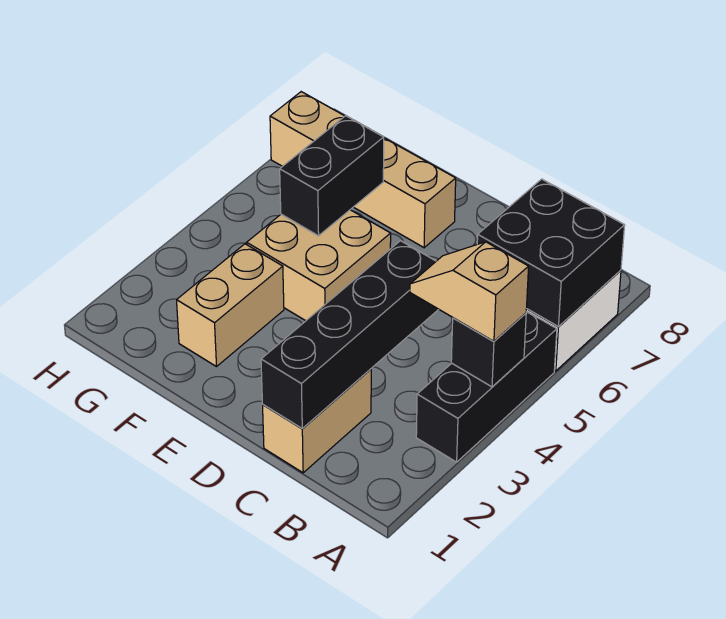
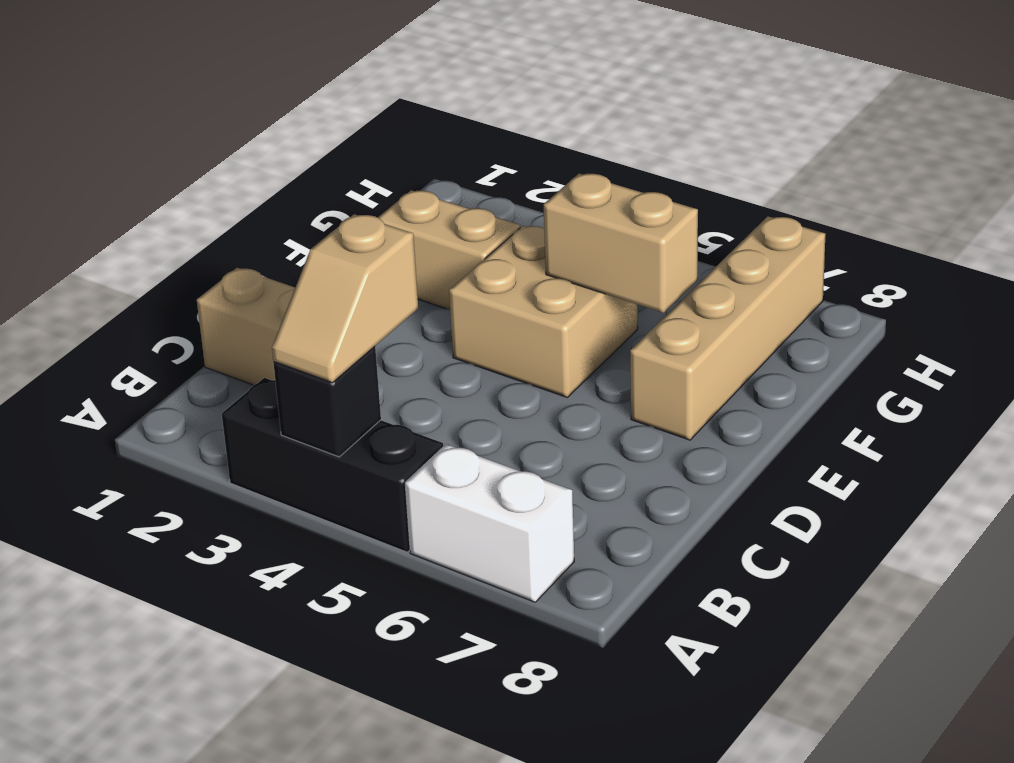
tan slope A4:B4 level 3 top A -> tan slope A4:B4 level 3 top B
black brick A6:B7 level 2 -> none
black brick C1:C4 level 2 -> none
black brick F5:F6 level 2 -> tan brick F5:F6 level 2

